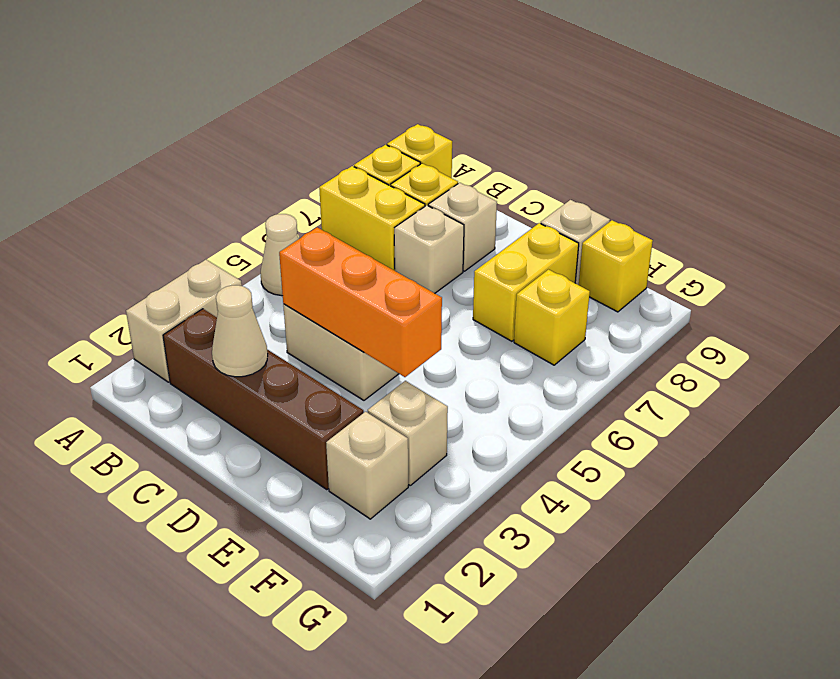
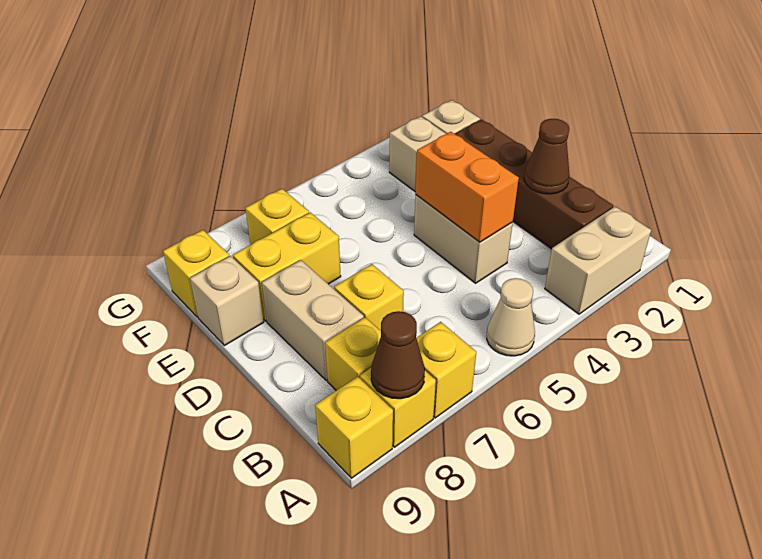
yellow brick A7:B7 level 1 -> yellow brick A7 level 1
none -> brown cone A8 level 2
tan cone C2 level 2 -> brown cone C2 level 2
orange brick C4:E4 level 2 -> orange brick C4:D4 level 2
tan brick C7 level 1 -> yellow brick C7 level 1
tan brick C8 level 1 -> tan brick C8:D8 level 1

